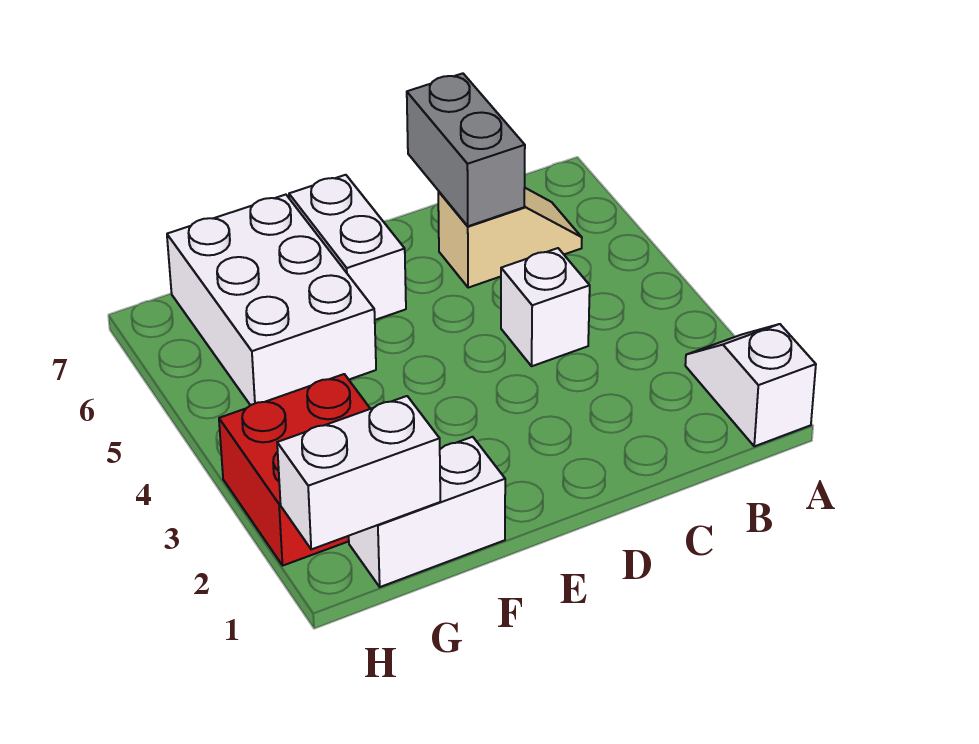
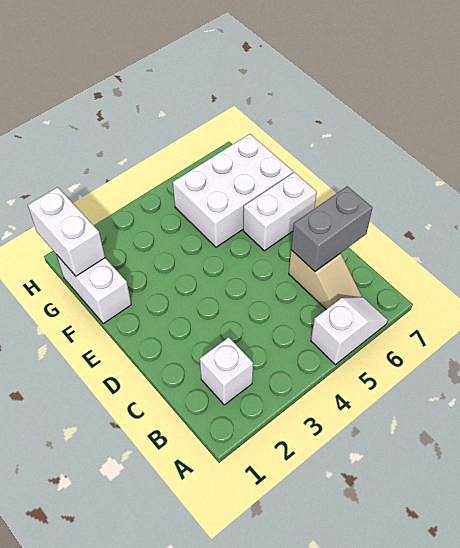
white slope A1:A2 level 1 top 1 -> white slope A5:A6 level 1 top 5
white brick C4 level 1 -> white brick B2 level 1
red brick G2:H3 level 1 -> none

